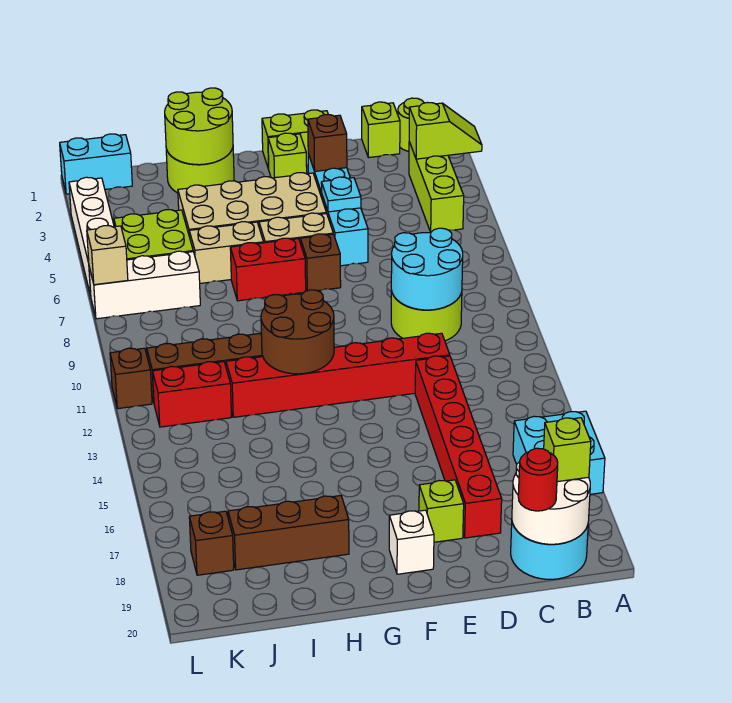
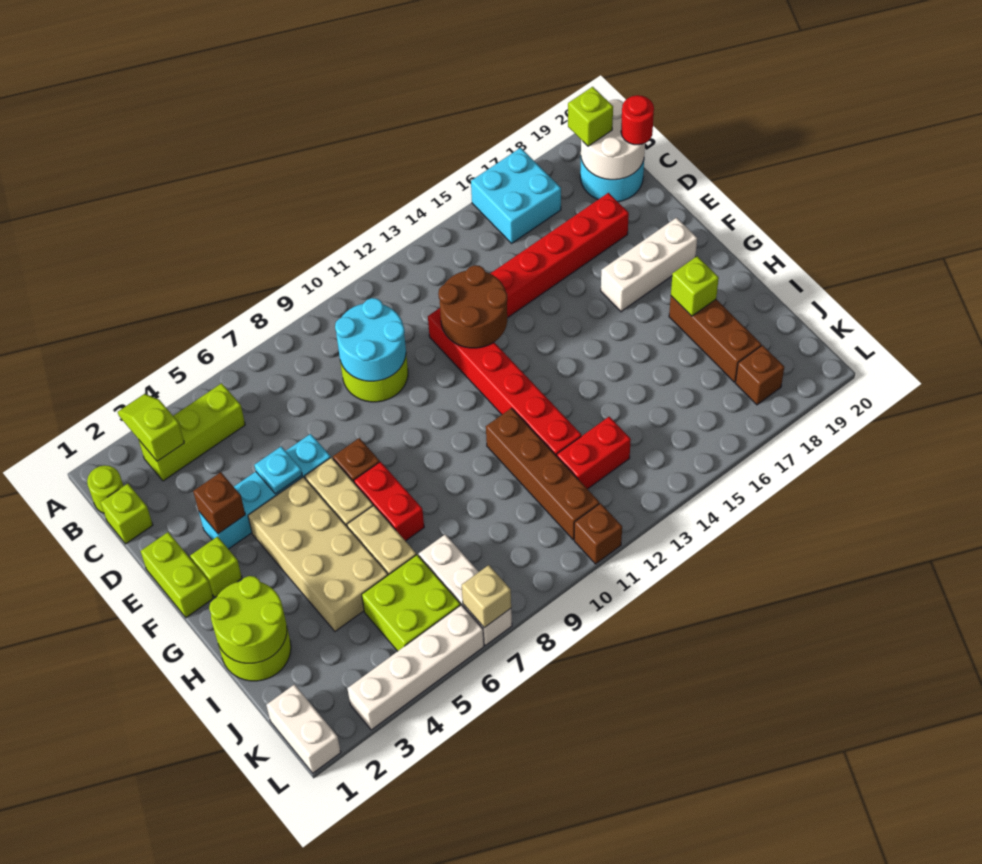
lime brick E18 level 1 -> lime brick H18 level 2
white brick F19 level 1 -> white brick F17:F19 level 1
brown round brick G11:H12 level 2 -> brown round brick D12:E13 level 2
red brick J12:K12 level 1 -> red brick J12:J13 level 1
cyan brick K1:L1 level 1 -> white brick K1:L1 level 1

